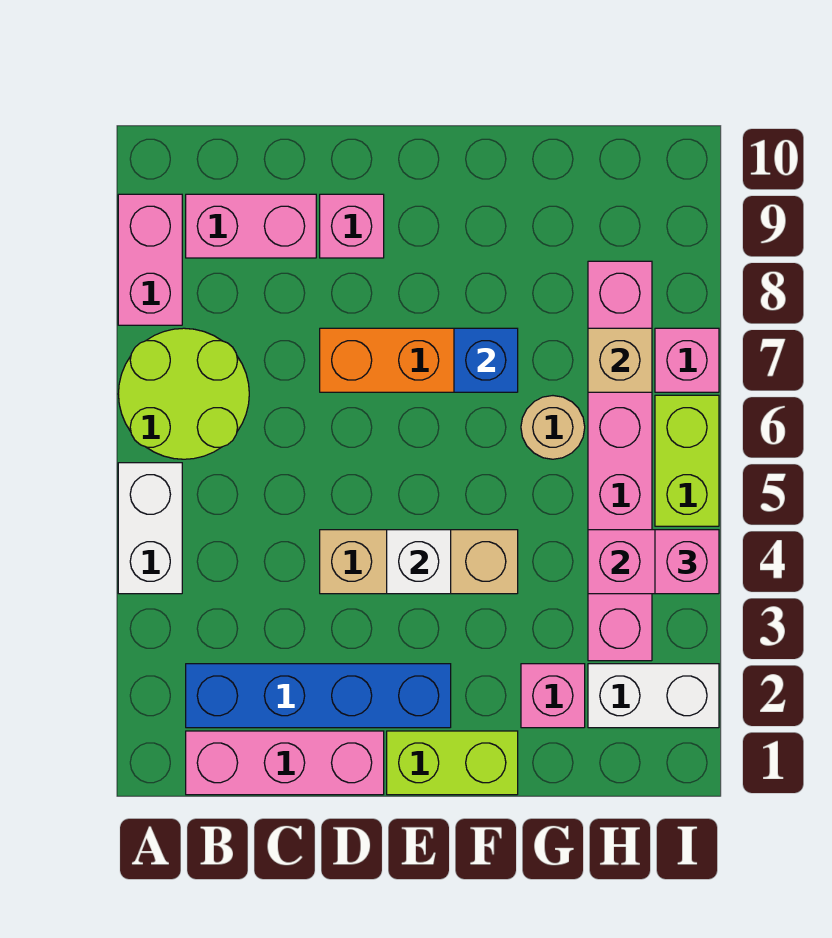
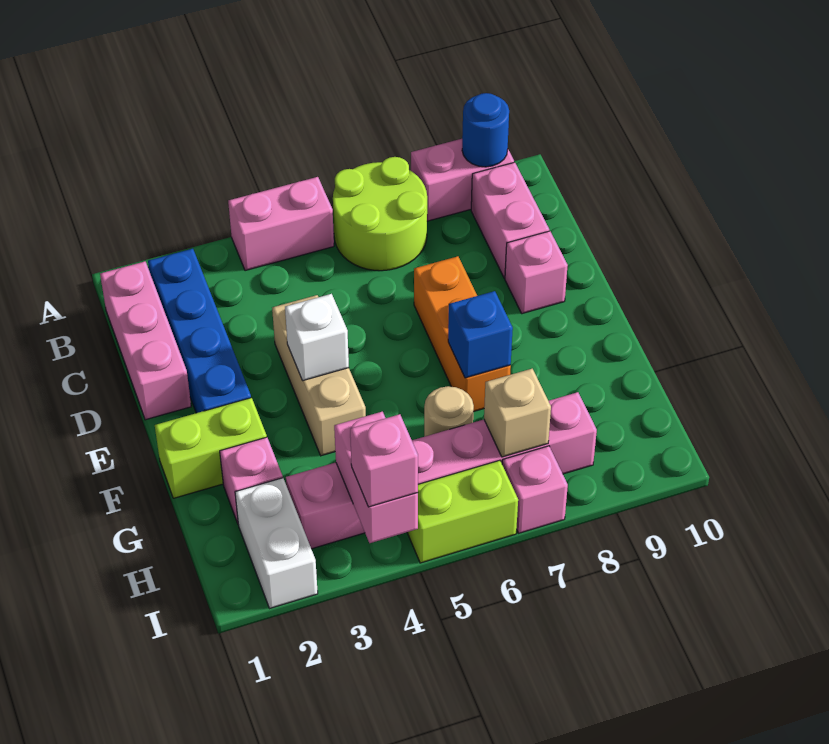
white brick A4:A5 level 1 -> pink brick A4:A5 level 1
none -> blue round brick A9 level 2
lime brick E1:F1 level 1 -> lime brick F1:F2 level 1

